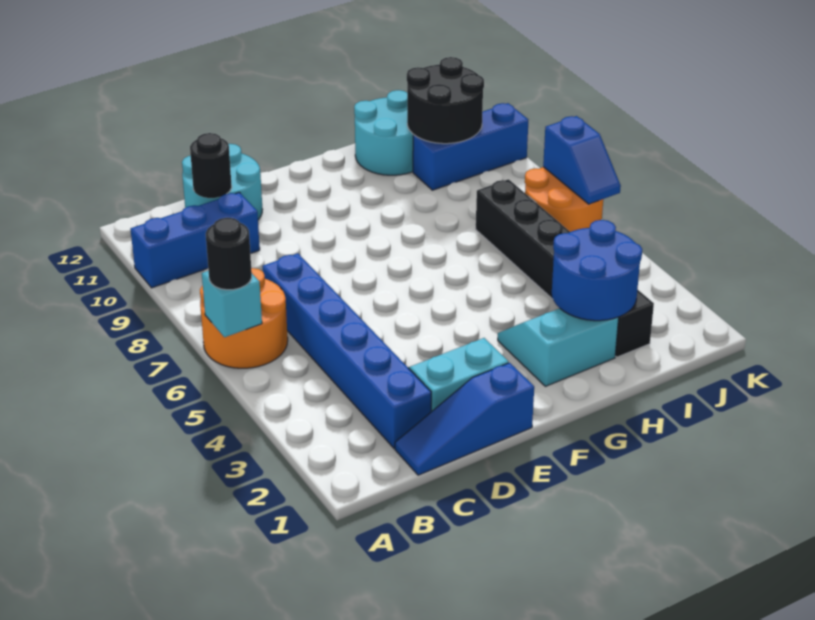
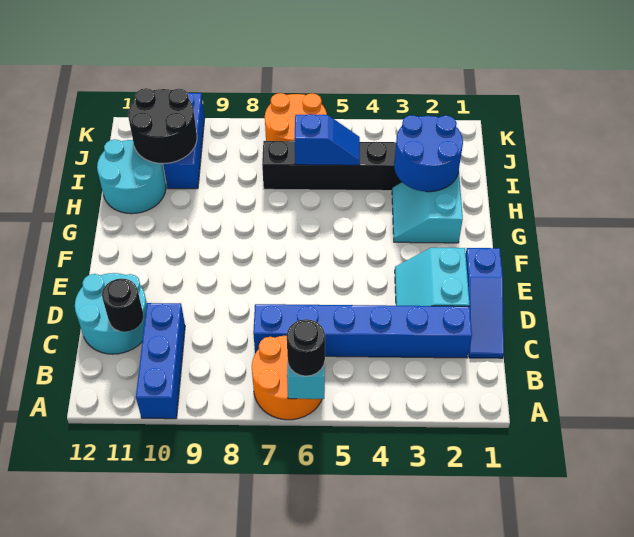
blue slope K6:K7 level 2 top 7 -> blue slope I5:I6 level 2 top 6

